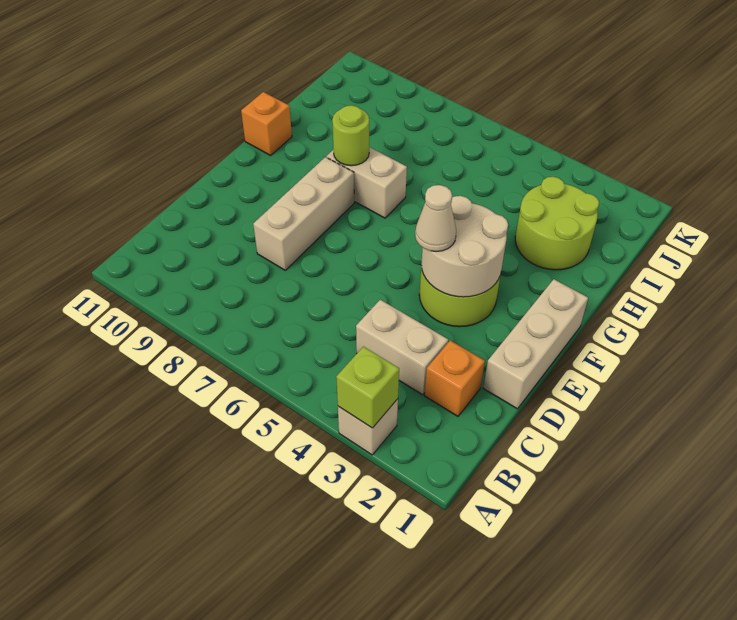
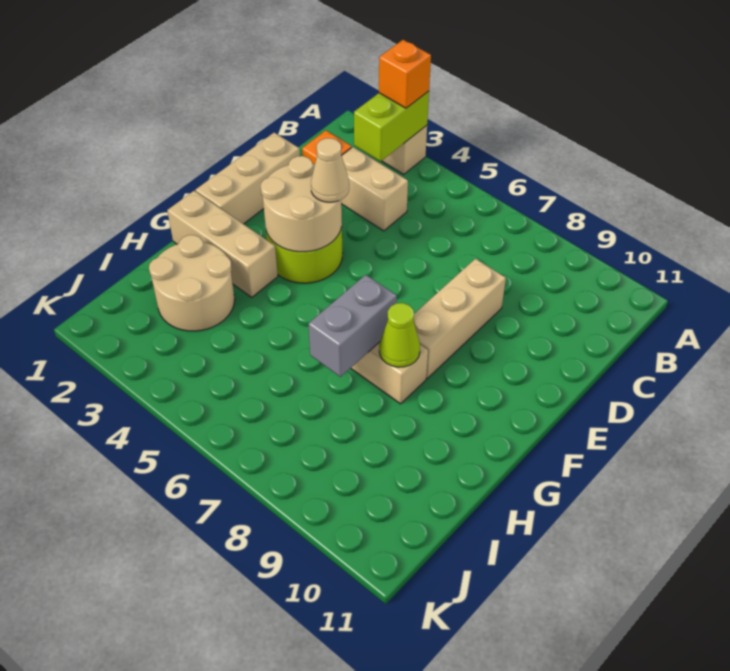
lime brick A3 level 2 -> lime brick A3:B3 level 2
none -> tan brick G1:G3 level 1
none -> grey brick G7:H7 level 2
lime round brick G8 level 2 -> lime cone G8 level 2
orange brick G11 level 1 -> orange brick A3 level 3
lime round brick H2:I3 level 1 -> tan round brick H2:I3 level 1

